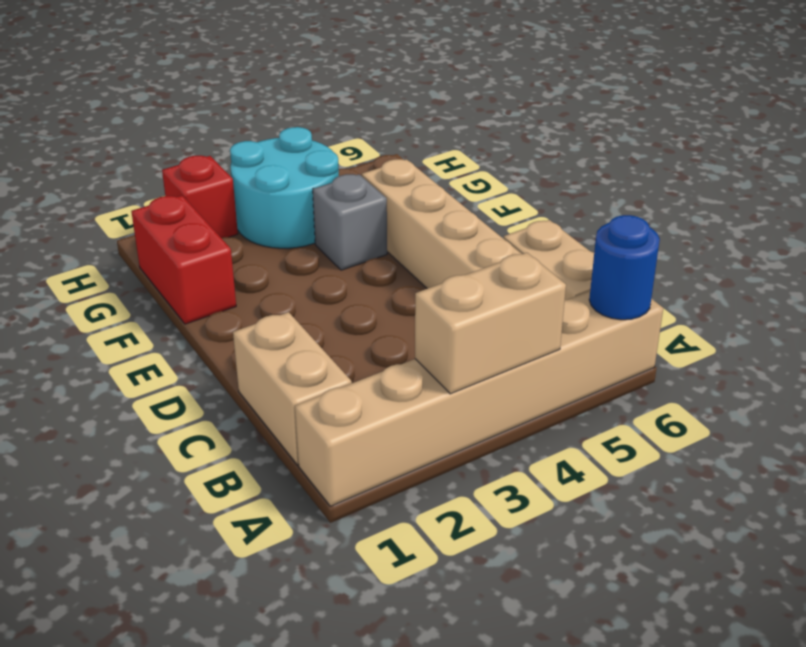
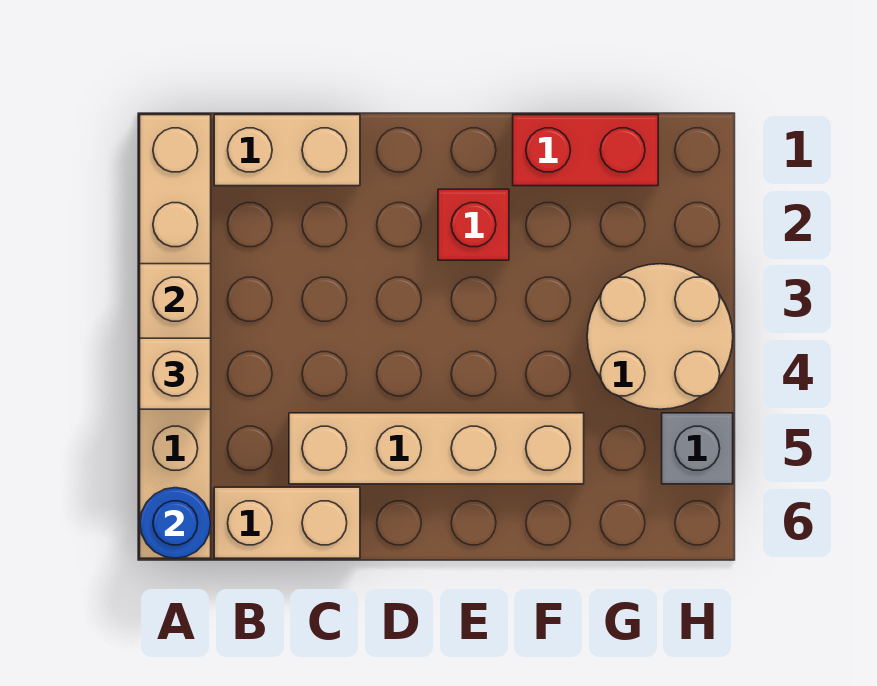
none -> tan brick A4 level 3
grey brick F4 level 1 -> grey brick H5 level 1
cyan round brick G3:H4 level 1 -> tan round brick G3:H4 level 1
red brick H2 level 1 -> red brick E2 level 1

